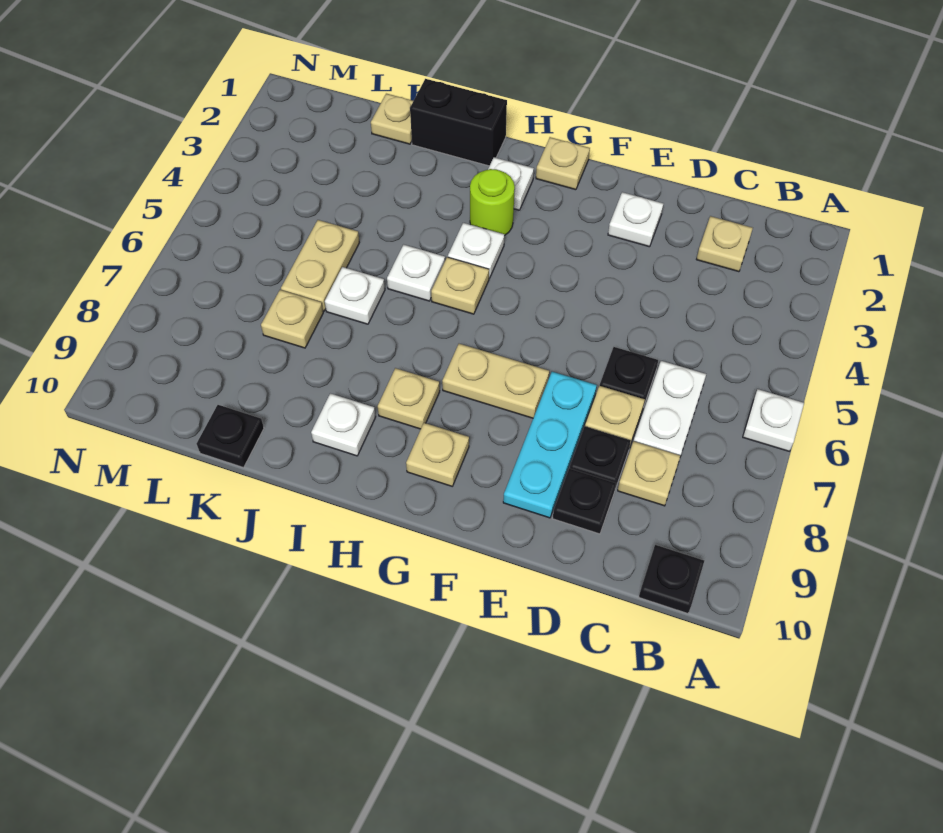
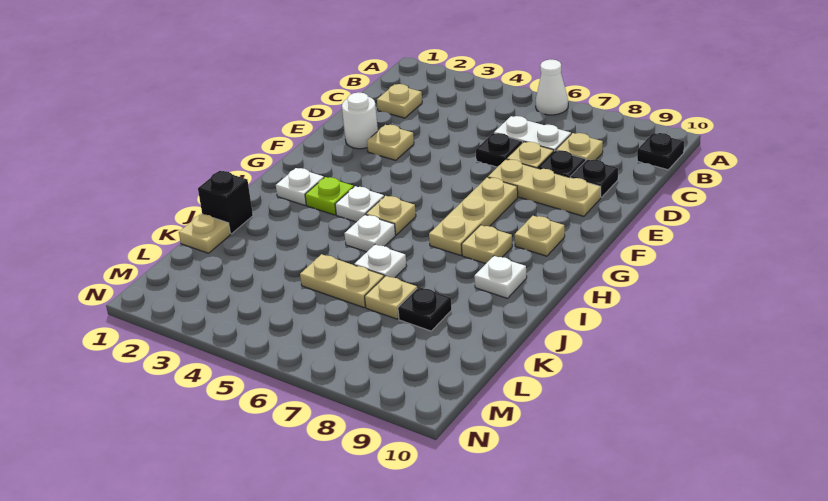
white plate A6 level 1 -> white cone A6 level 1
white plate E2 level 1 -> white round brick E2 level 1
cyan plate E7:E9 level 1 -> tan plate E7:E9 level 1
tan plate F7:G7 level 1 -> tan plate F7:H7 level 1
tan plate G1 level 1 -> tan plate E3 level 1
lime round brick H3 level 1 -> lime plate H3 level 1
black brick I1:J1 level 1 -> black brick J1 level 1
black plate K10 level 1 -> black plate K8 level 1

